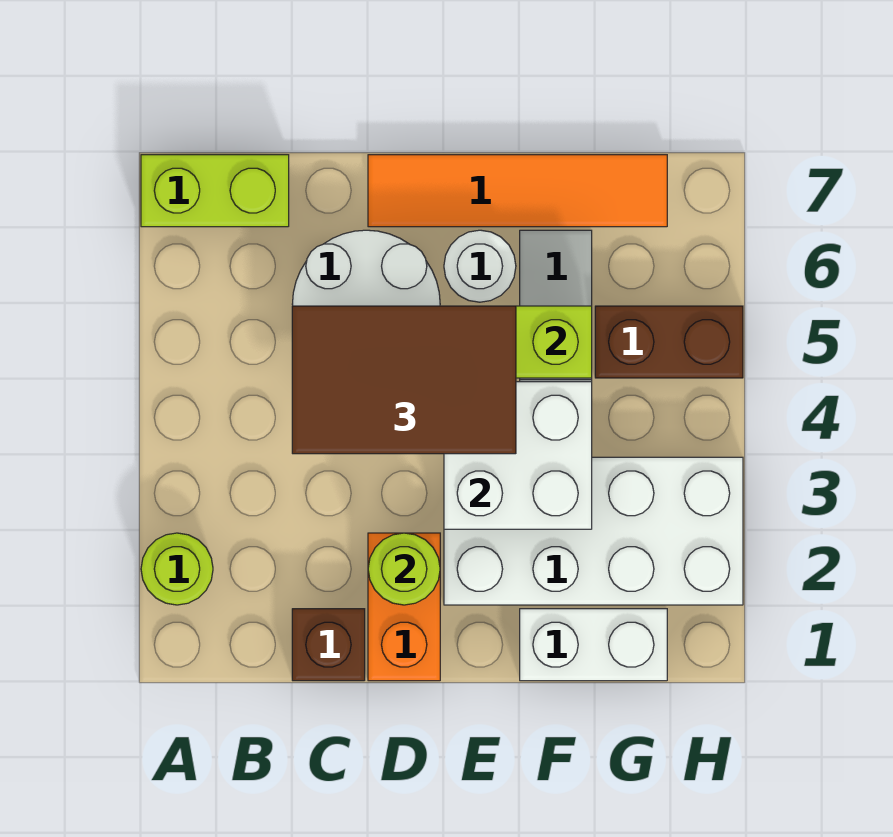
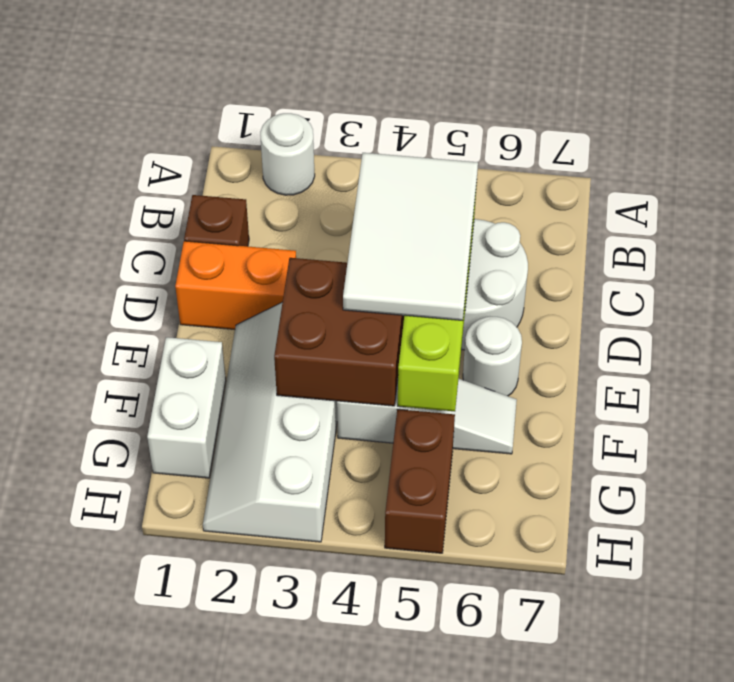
lime round brick A2 level 1 -> white round brick A2 level 1
lime brick A7:B7 level 1 -> none
brown tile C4:E5 level 3 -> white tile C4:E5 level 3
lime round brick D2 level 2 -> none
orange tile D7:G7 level 1 -> none
white brick E2:H3 level 1 -> white slope E2:H3 level 1 top 3
white brick E3:F4 level 2 -> brown brick E3:F4 level 2

